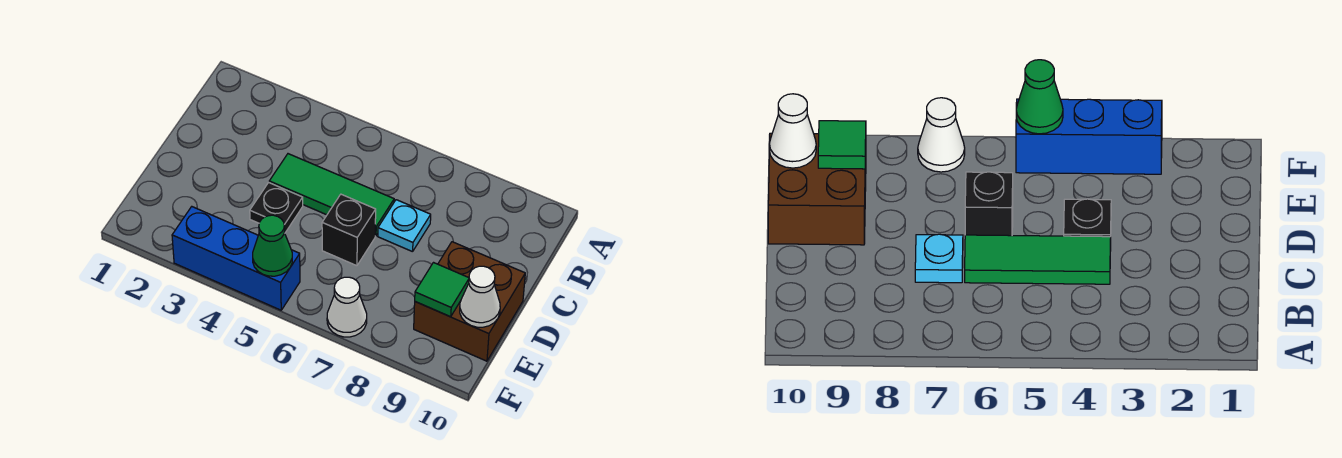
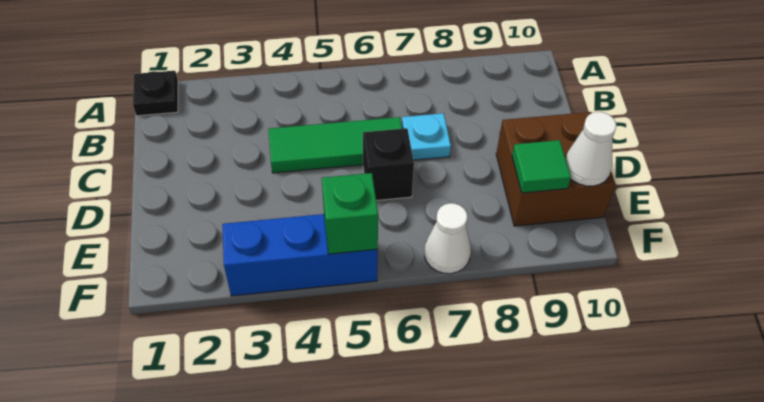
black plate D4 level 1 -> black plate A1 level 1
green cone F5 level 2 -> green brick F5 level 2

